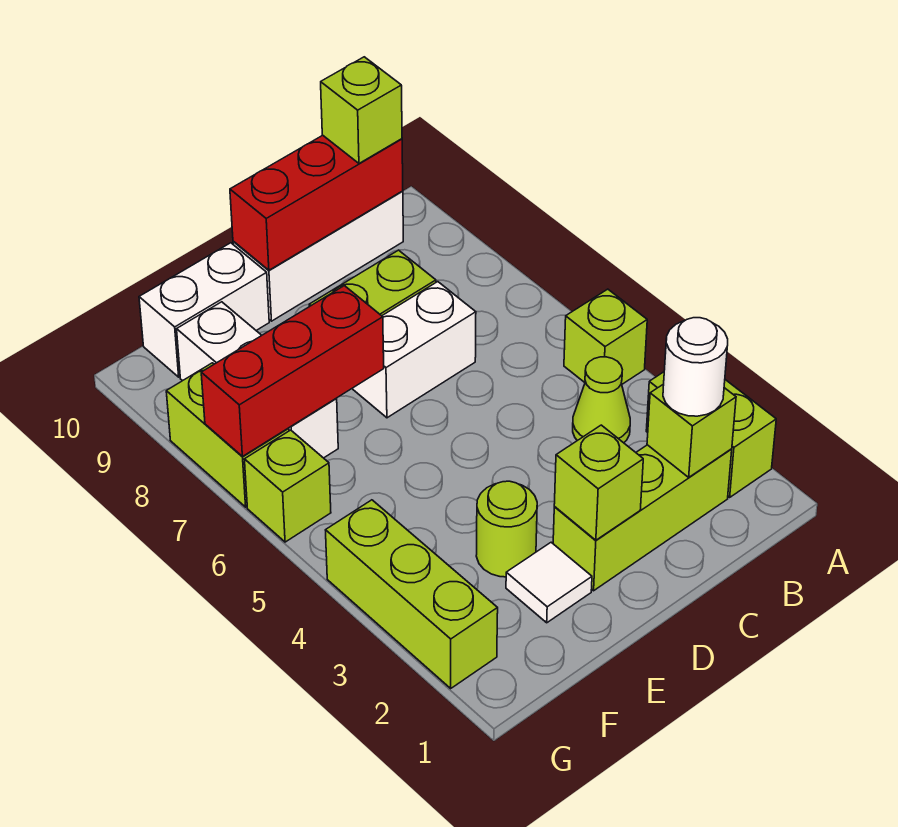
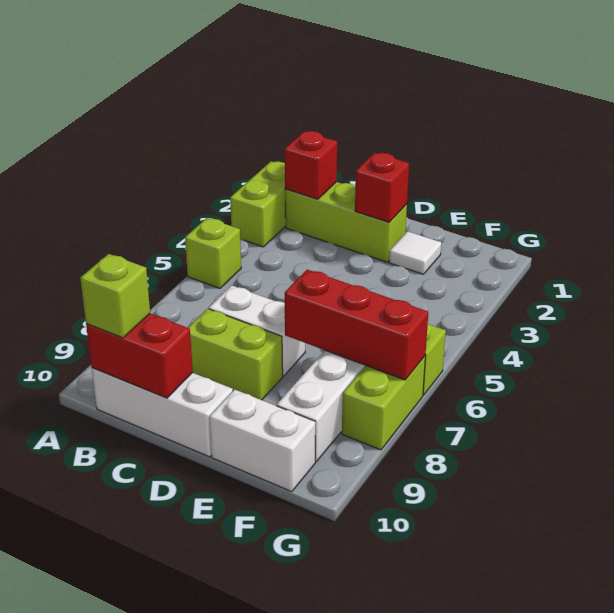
lime brick B2 level 2 -> red brick B2 level 2
white round brick B2 level 3 -> none
lime cone B4 level 1 -> none
red brick B10:D10 level 2 -> red brick B10:C10 level 2
lime brick D2 level 2 -> red brick D2 level 2
lime round brick E3 level 1 -> none
lime brick G2:G4 level 1 -> none

